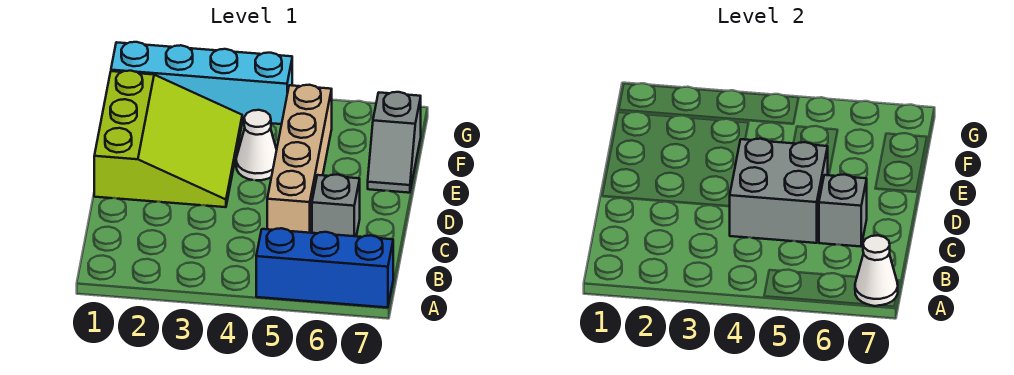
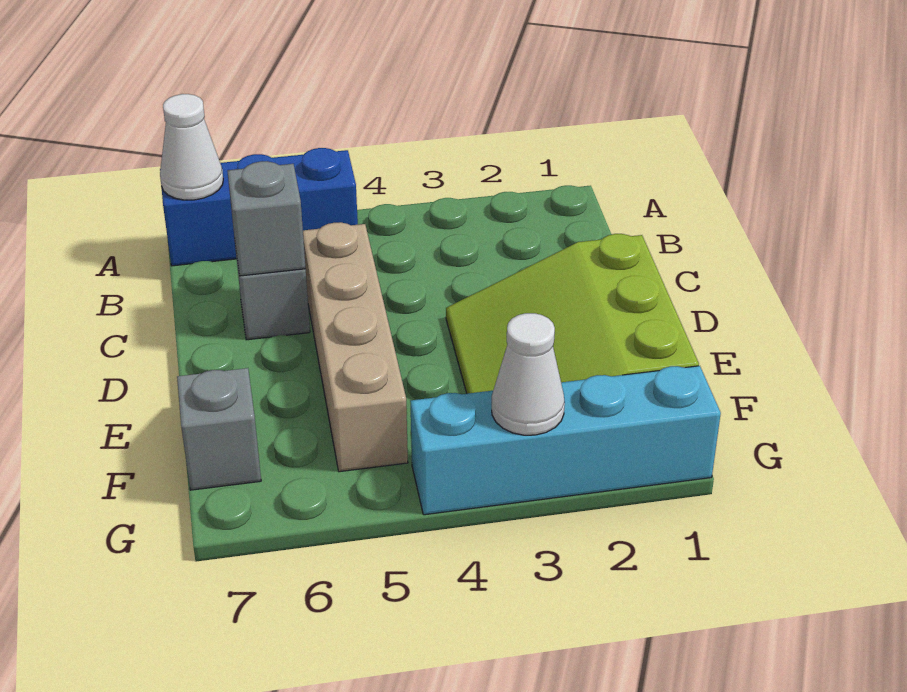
grey brick C4:D5 level 2 -> none
white cone E4 level 1 -> white cone G3 level 2

